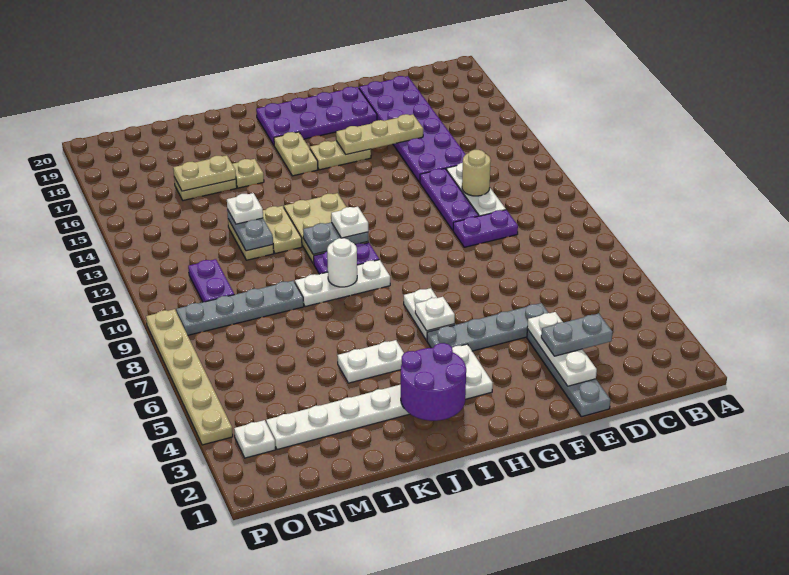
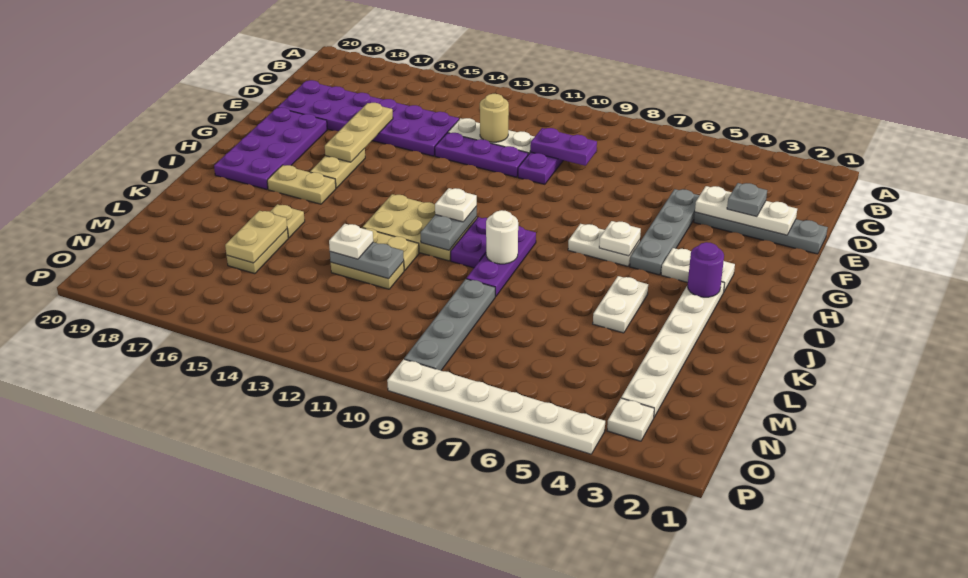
grey plate D3:E3 level 3 -> grey plate E3 level 3
purple round brick I2:J3 level 2 -> purple round brick I3 level 2
white plate I9:K9 level 1 -> purple plate I9:K9 level 1
purple plate N10:N11 level 1 -> purple plate D9:D10 level 2
tan plate P4:P9 level 1 -> white plate P4:P9 level 1

